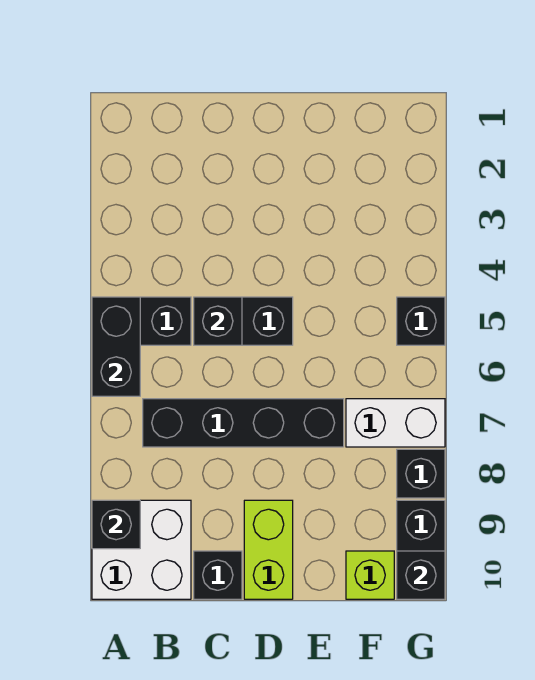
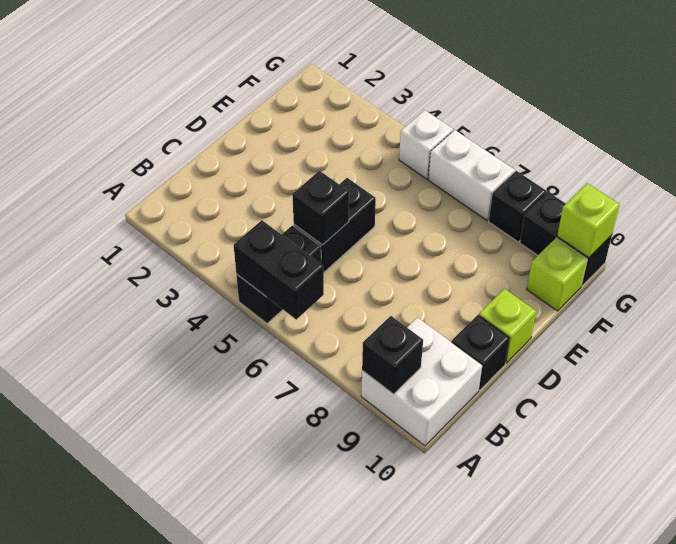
black brick B7:E7 level 1 -> none
lime brick D9:D10 level 1 -> lime brick D10 level 1
white brick F7:G7 level 1 -> white brick G6:G7 level 1
black brick G5 level 1 -> white brick G5 level 1
black brick G10 level 2 -> lime brick G10 level 2

